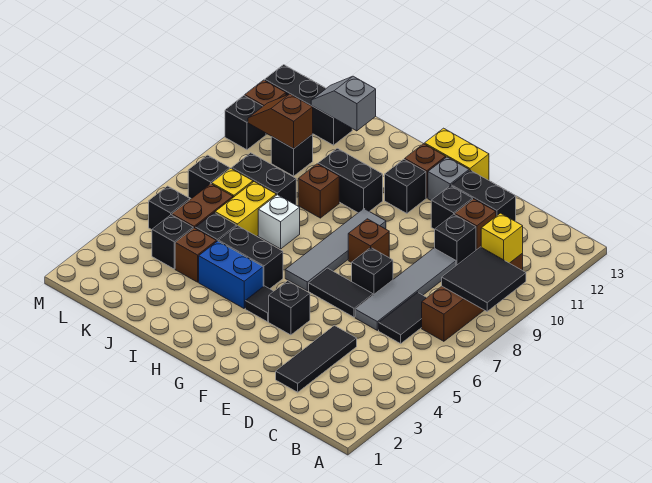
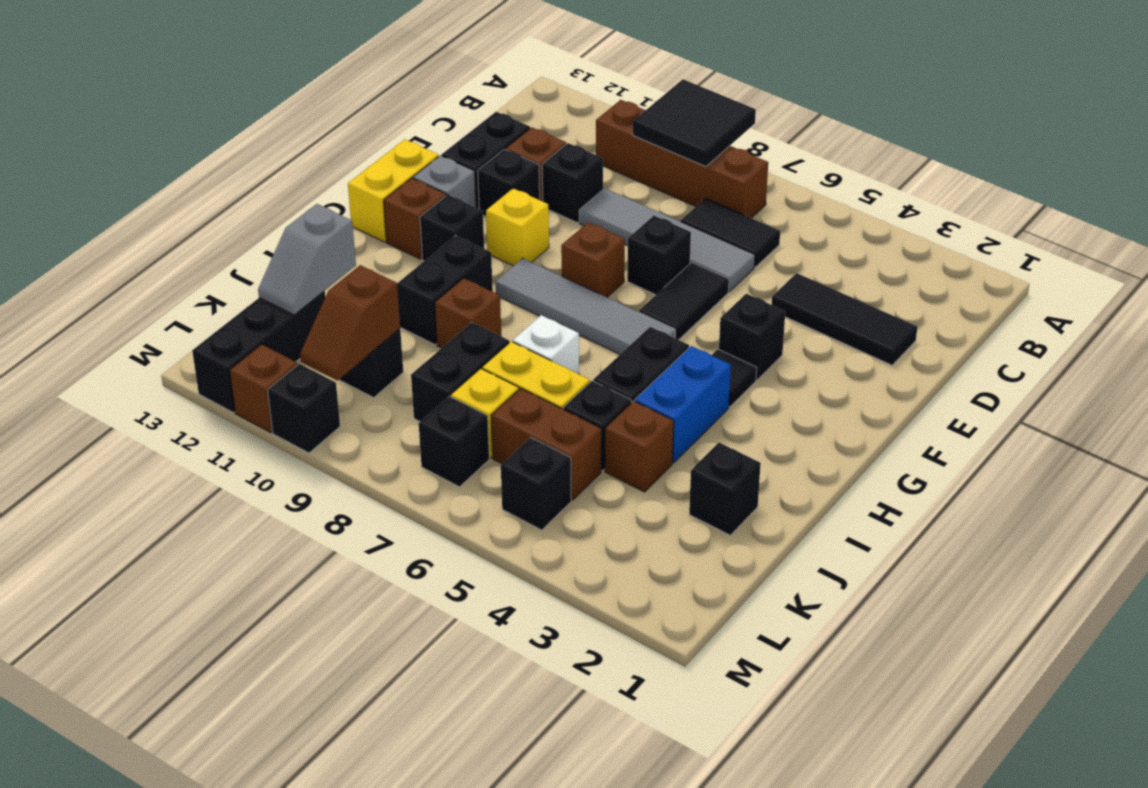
yellow brick B10 level 2 -> yellow brick F10 level 1
black brick K4 level 1 -> black brick J2 level 1

